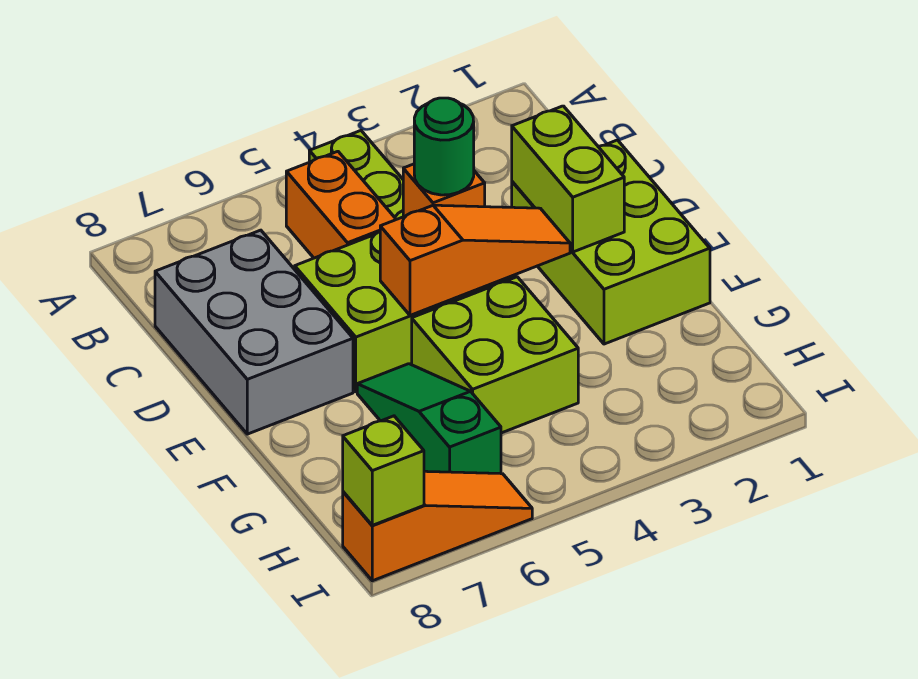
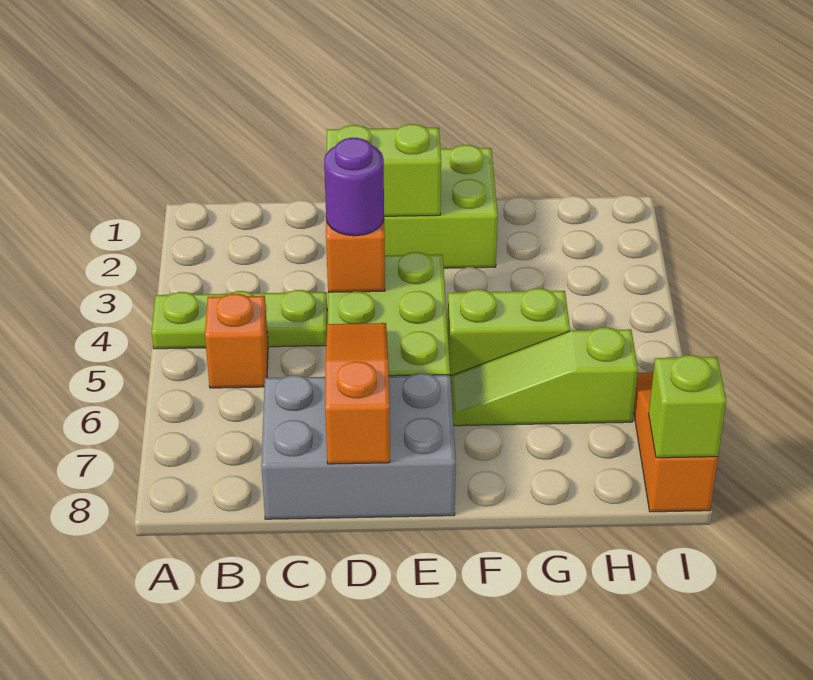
orange brick B5:C5 level 1 -> orange brick B5 level 1
green round brick D4 level 3 -> purple round brick D4 level 3
orange slope E3:E5 level 2 top 5 -> orange slope D6:D8 level 2 top 8
lime brick F4:G5 level 1 -> lime brick F5:G5 level 1
green slope F6:H6 level 1 top H -> lime slope F6:H6 level 1 top H

